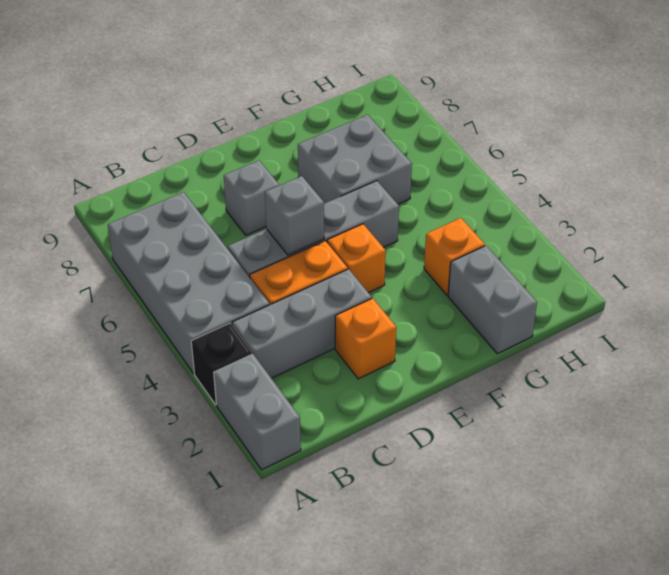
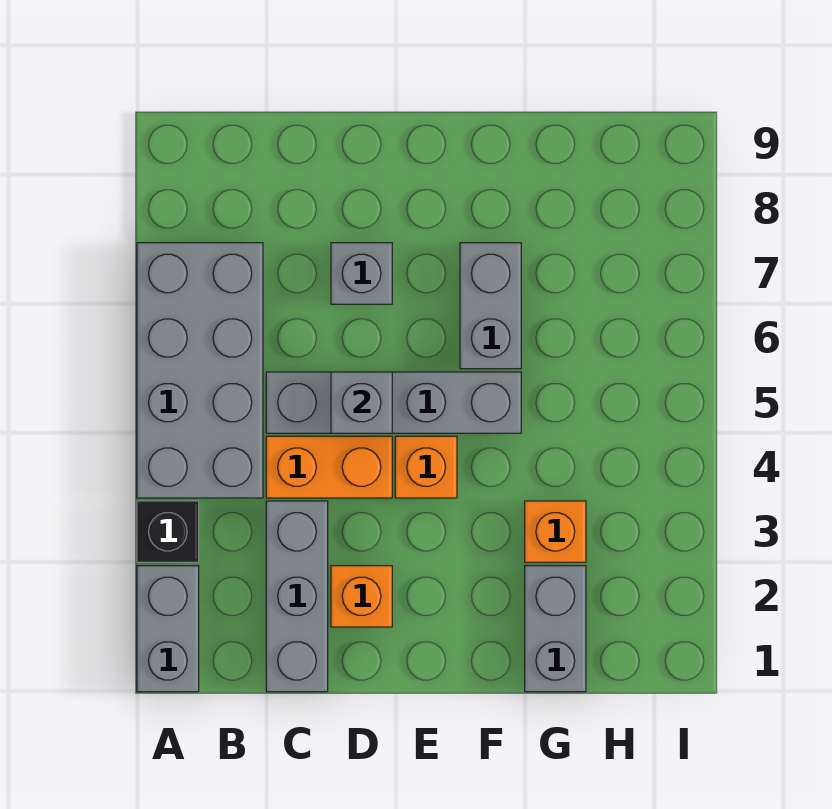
grey brick B3:D3 level 1 -> grey brick C1:C3 level 1
grey brick F6:G7 level 1 -> grey brick F6:F7 level 1

